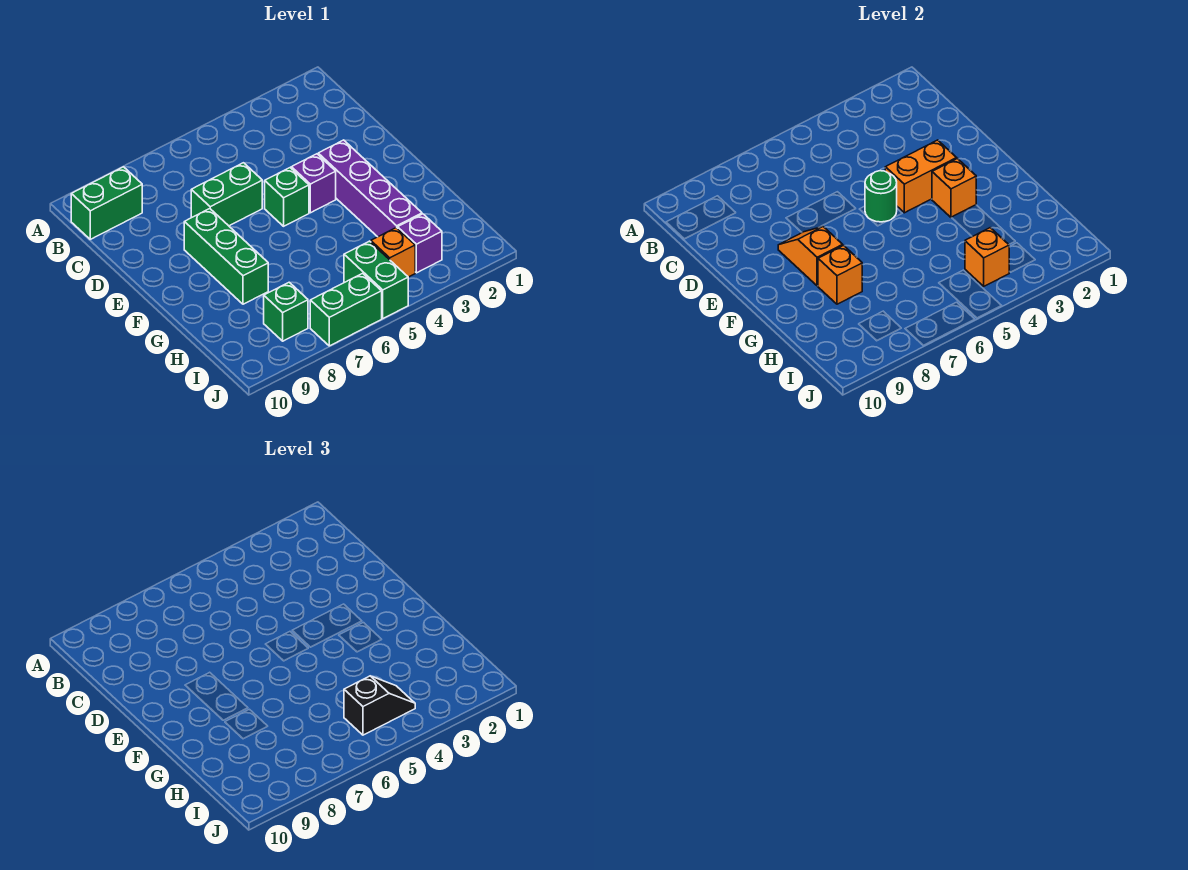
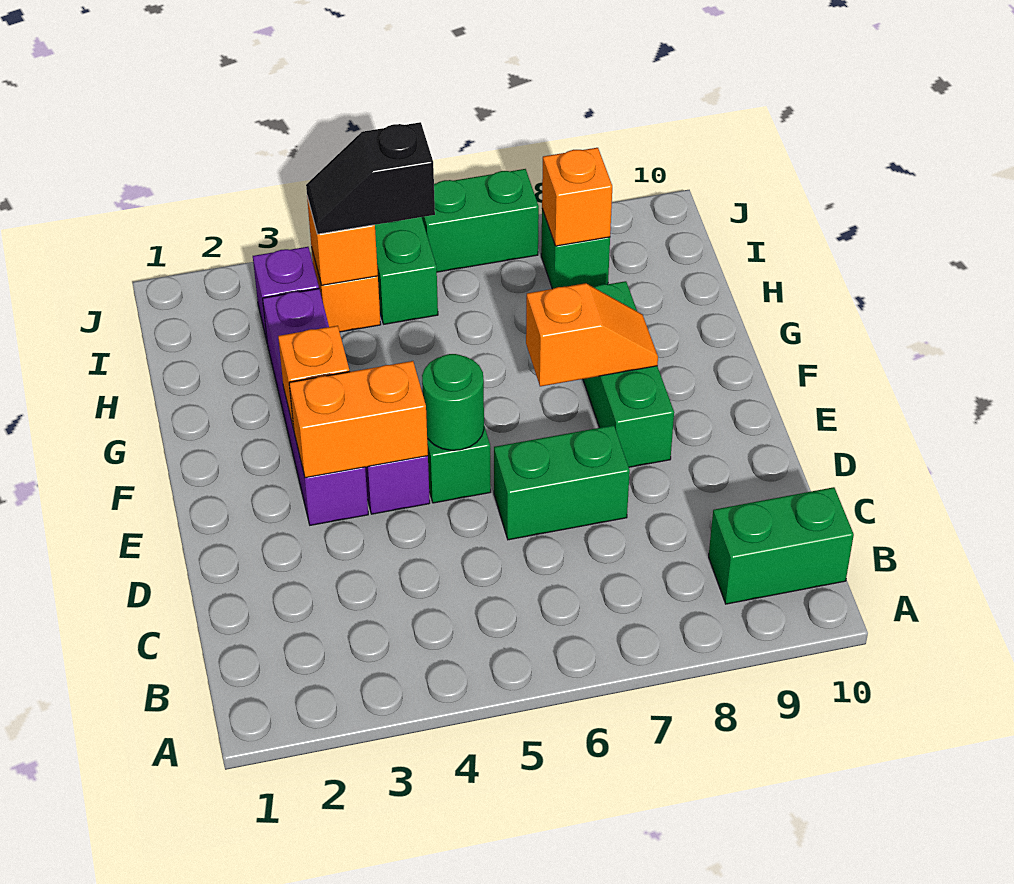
orange slope E8:F8 level 2 top F -> orange slope F7:F8 level 2 top 7
orange brick G8 level 2 -> orange brick I8 level 2

